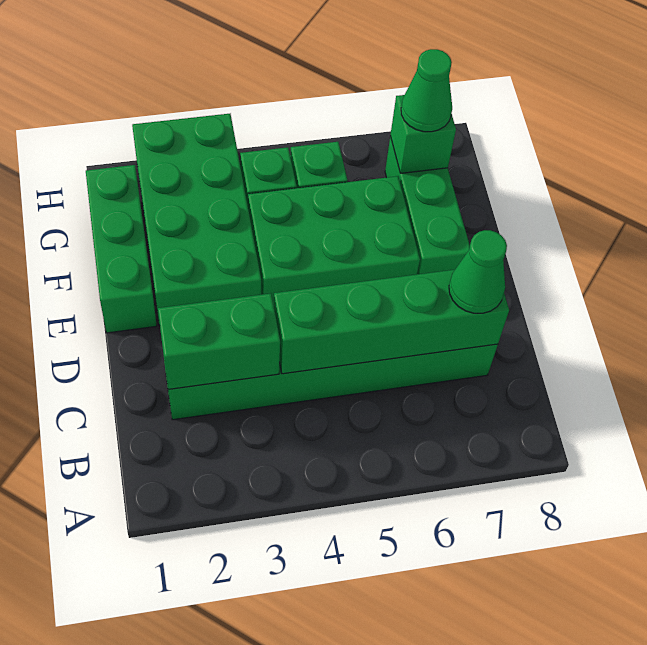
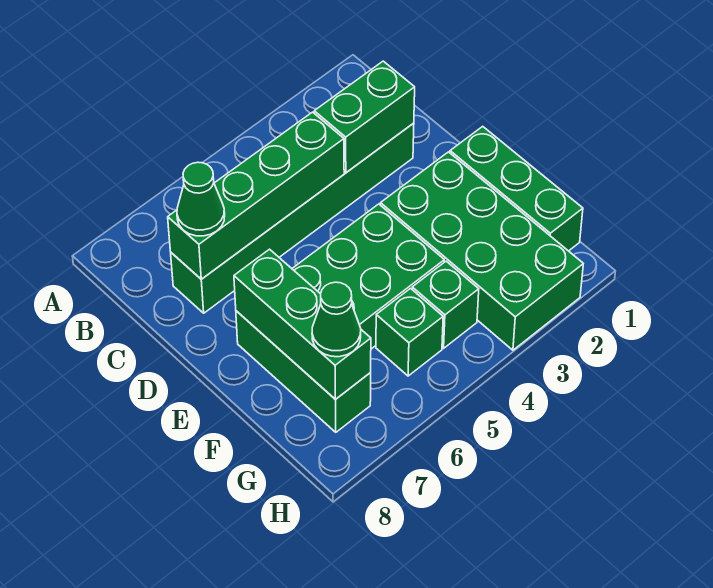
green brick G7 level 2 -> green brick E7:G7 level 2

